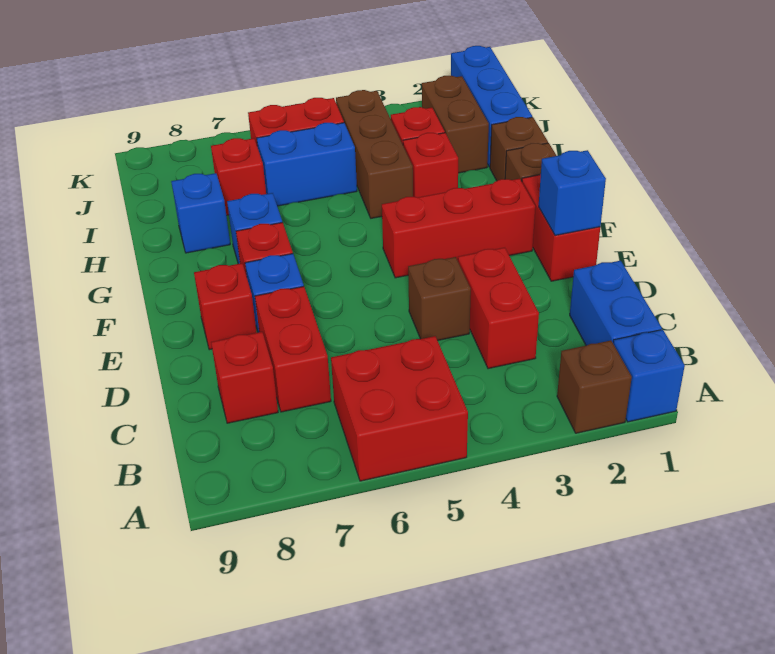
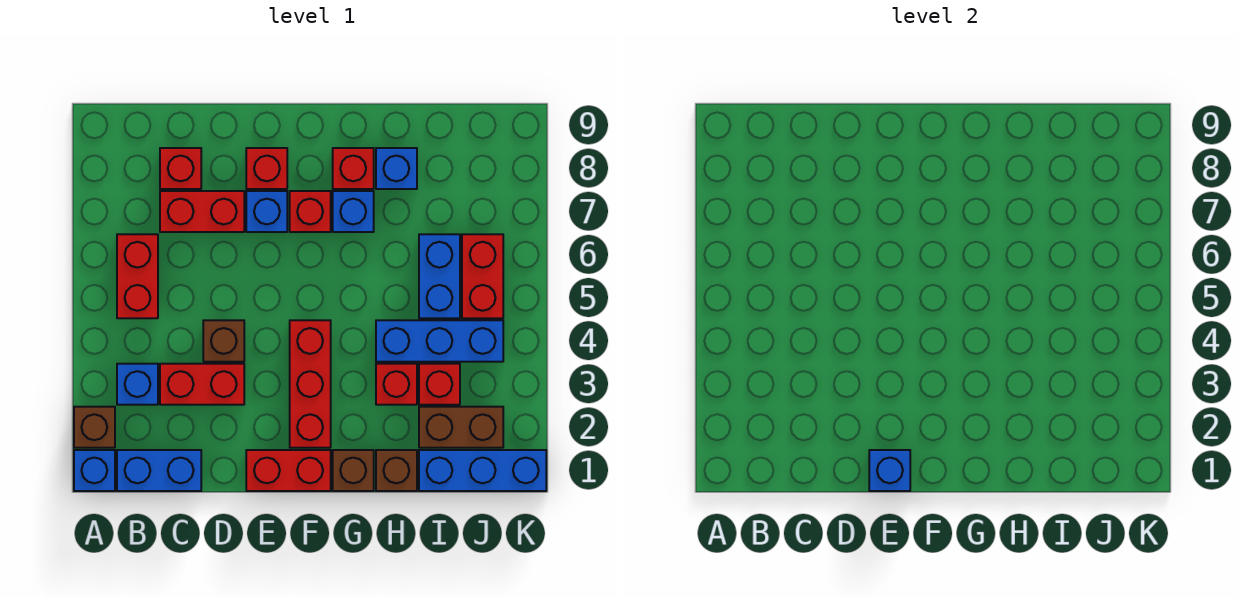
red brick A5:B6 level 1 -> red brick B5:B6 level 1
none -> blue brick B3 level 1
brown brick H4:J4 level 1 -> blue brick H4:J4 level 1
red brick I7 level 1 -> red brick G8 level 1

